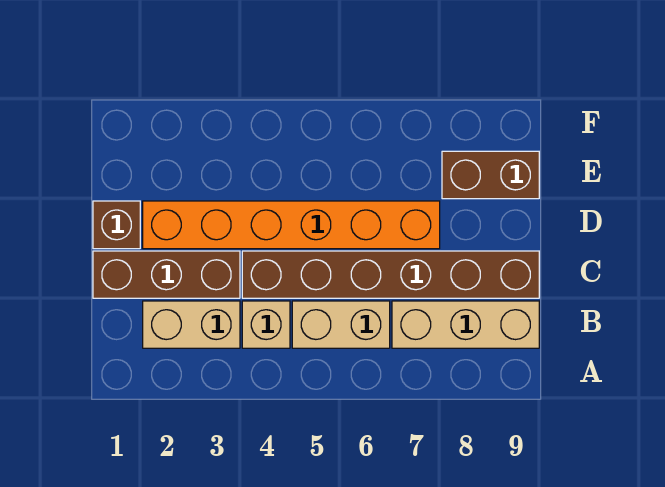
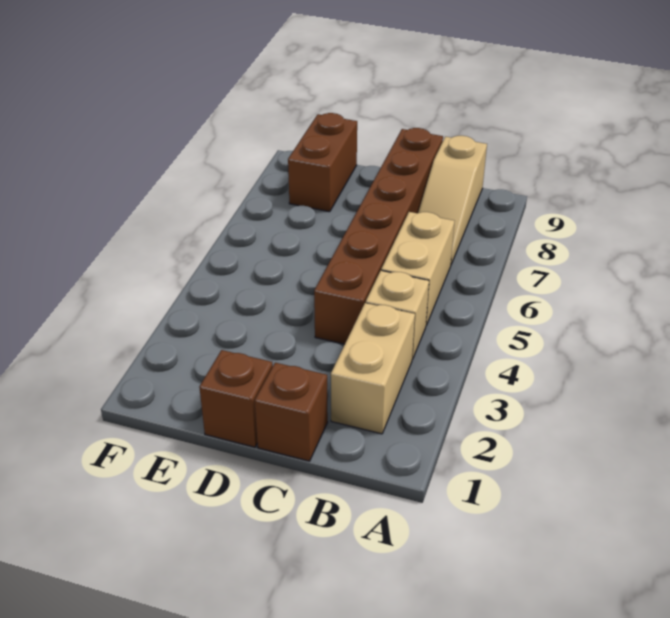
tan brick B7:B9 level 1 -> tan slope B7:B9 level 1 top 9
brown brick C1:C3 level 1 -> brown brick C1 level 1
orange brick D2:D7 level 1 -> none

